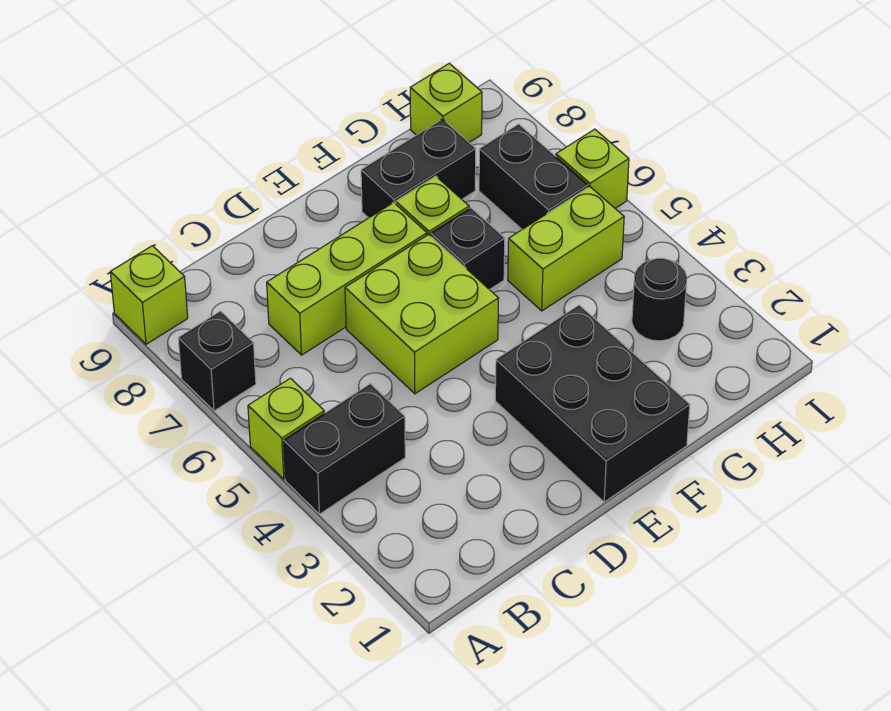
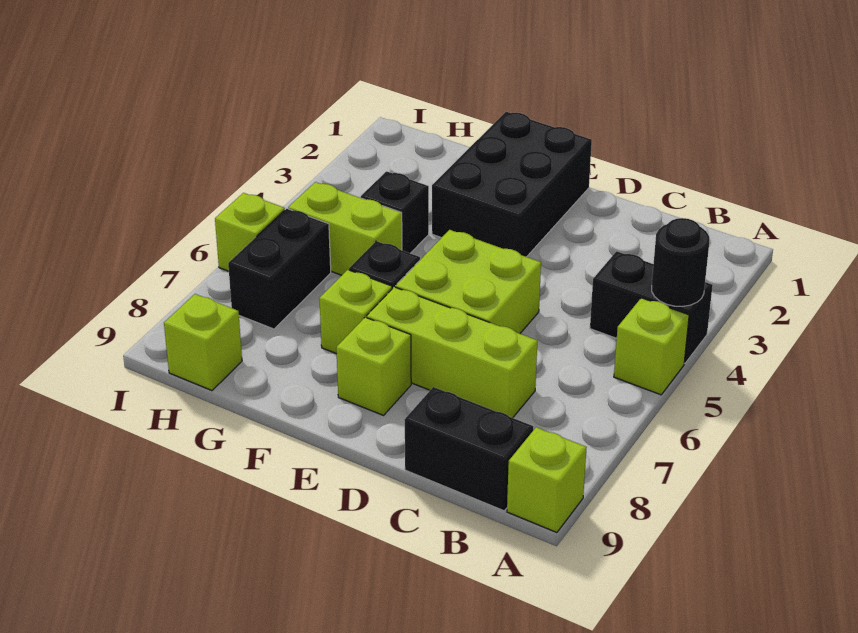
black brick A7 level 1 -> black brick G4 level 1
none -> lime brick E8 level 1
black brick F8:G8 level 1 -> black brick B9:C9 level 1
black round brick H3 level 1 -> black round brick A4 level 2

